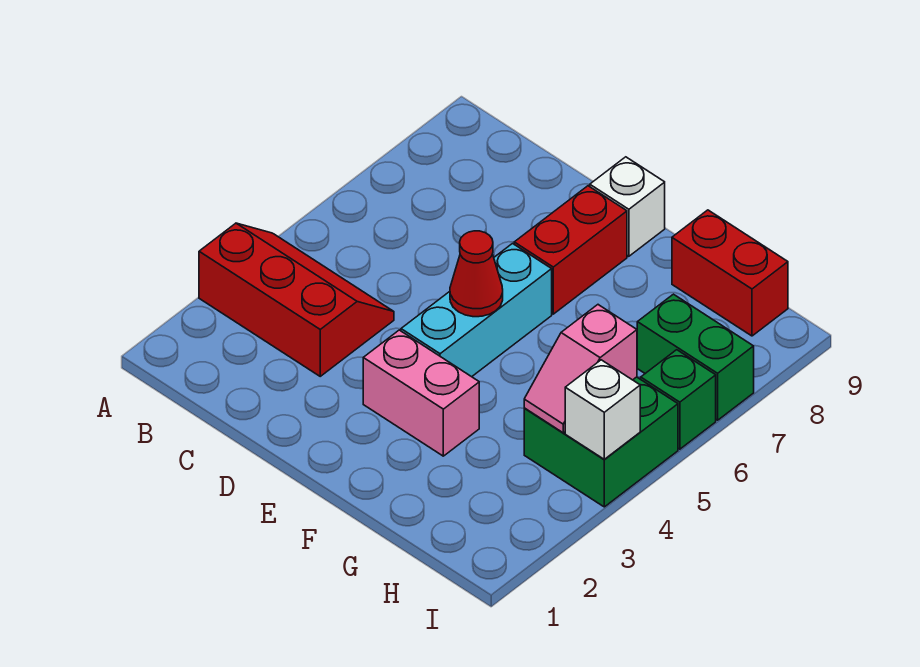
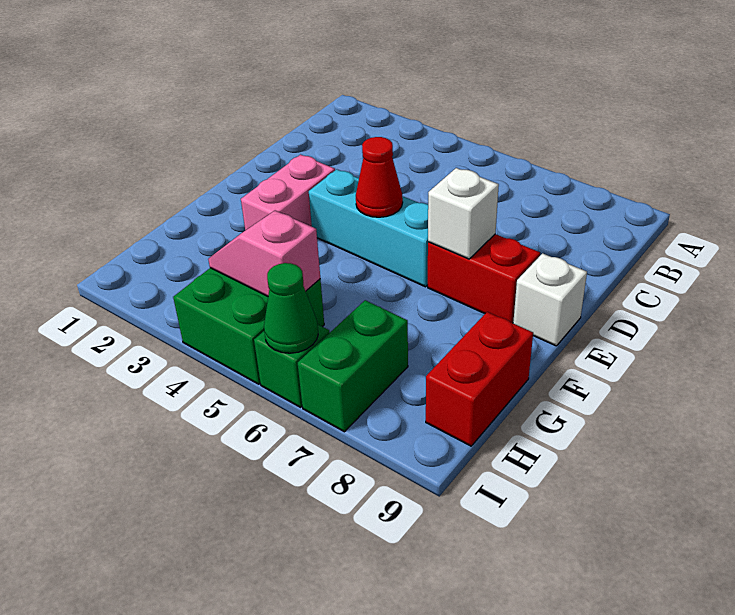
red slope A3:C4 level 1 top 3 -> none
white brick I4 level 2 -> white brick E7 level 2
none -> green cone I6 level 2

